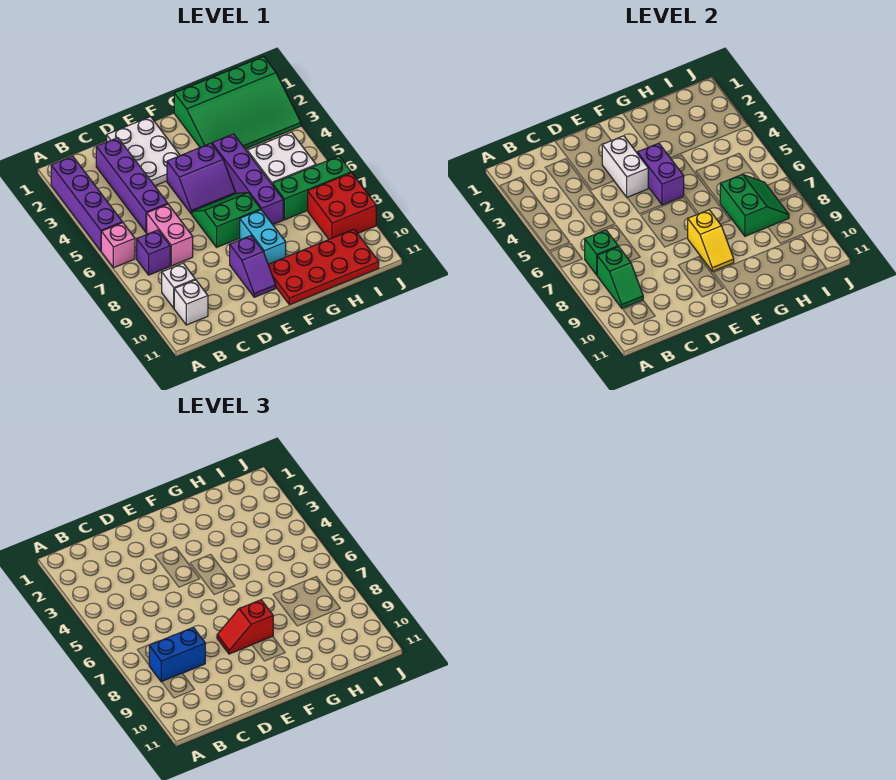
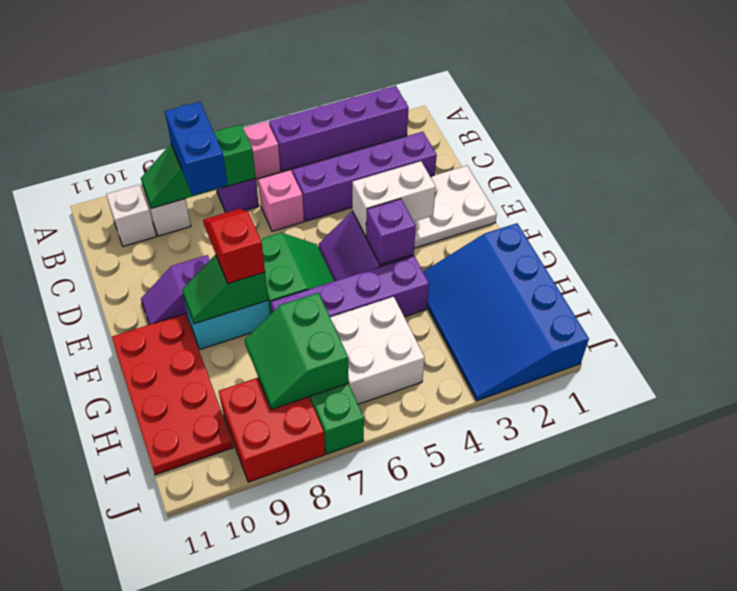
pink brick C6:C7 level 1 -> pink brick C6 level 1
purple brick F4:F5 level 2 -> purple brick F4 level 2
yellow slope F8:F9 level 2 top 8 -> green slope F8:F9 level 2 top 8
green slope G1:J3 level 1 top 1 -> blue slope G1:J3 level 1 top 1
green slope H7:I8 level 2 top H -> green slope H7:I8 level 2 top 7

